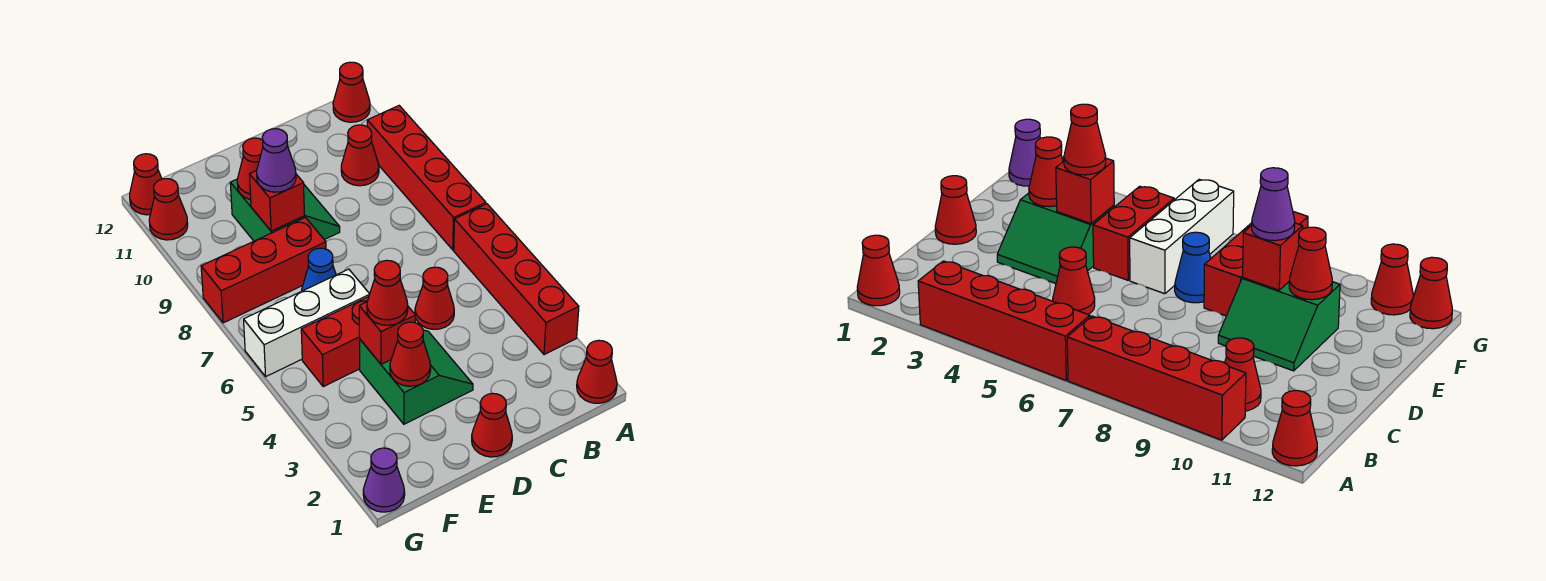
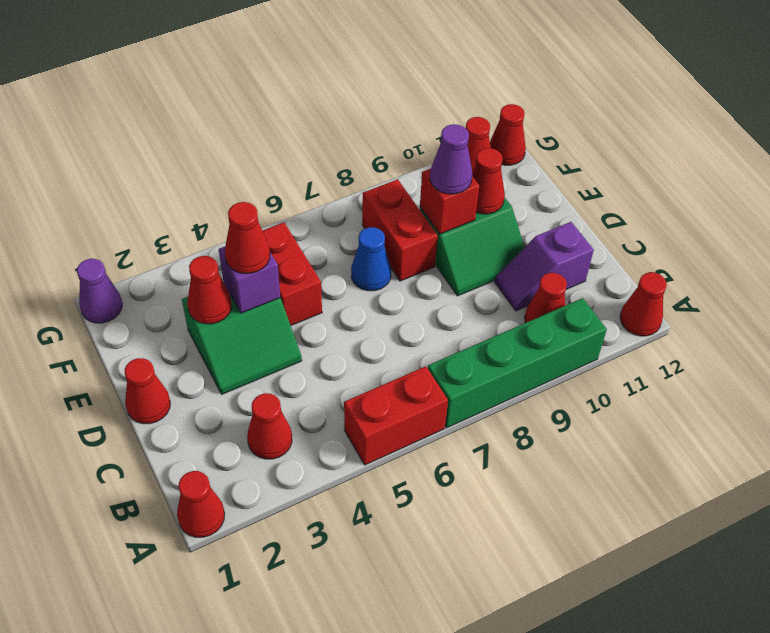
red brick A3:A6 level 1 -> red brick A5:A6 level 1
red brick A7:A10 level 1 -> green brick A7:A10 level 1
red cone C5 level 1 -> red cone B3 level 1
none -> purple slope C10:C11 level 1 top 11
red brick E4 level 2 -> purple brick E4 level 2
white brick E6:G6 level 1 -> none
red brick E8:G8 level 1 -> red brick E8:F8 level 1

